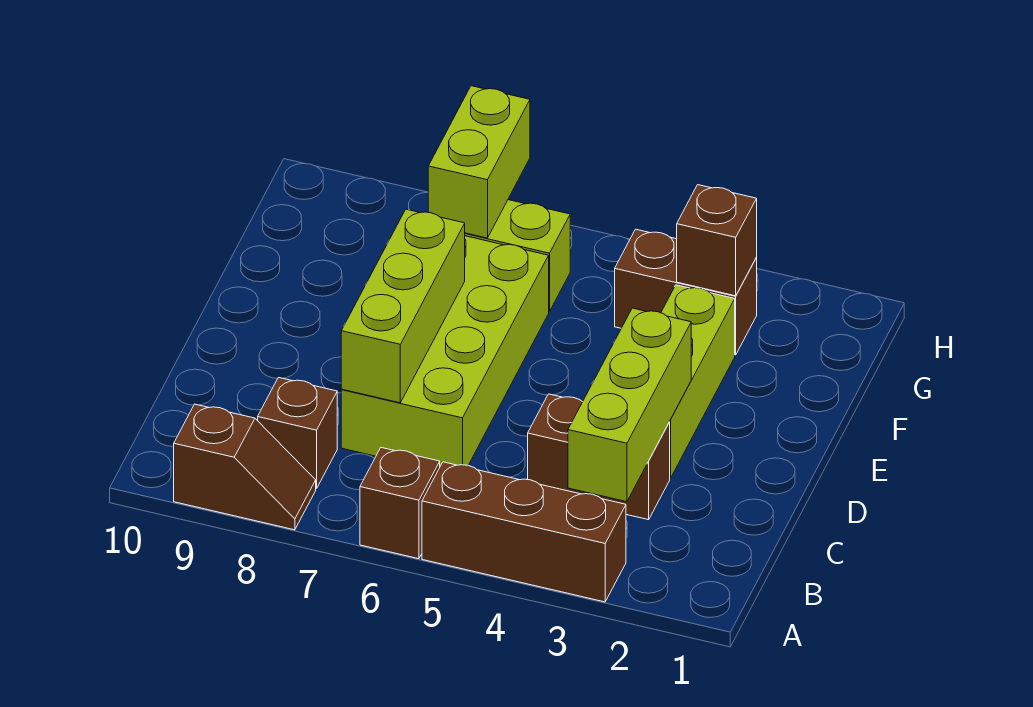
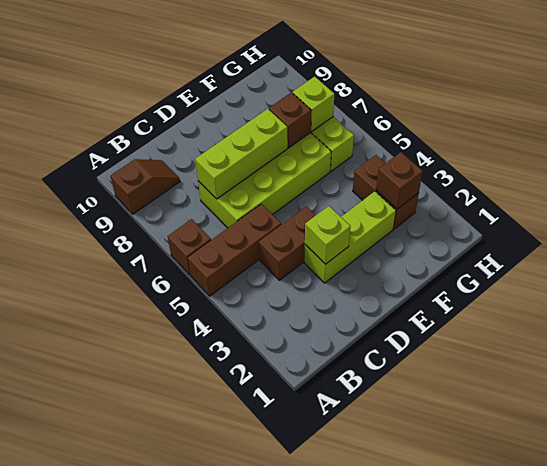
brown brick A3:A5 level 1 -> brown brick A5:C5 level 1
brown slope A8:A9 level 1 top 9 -> brown slope A9:B9 level 1 top A
lime brick B3:D3 level 2 -> lime brick D3 level 2
brown brick B8 level 1 -> brown brick F7 level 2
brown brick C3:C4 level 1 -> brown brick C4:D4 level 1
lime brick G7:H7 level 2 -> lime brick G7 level 2

